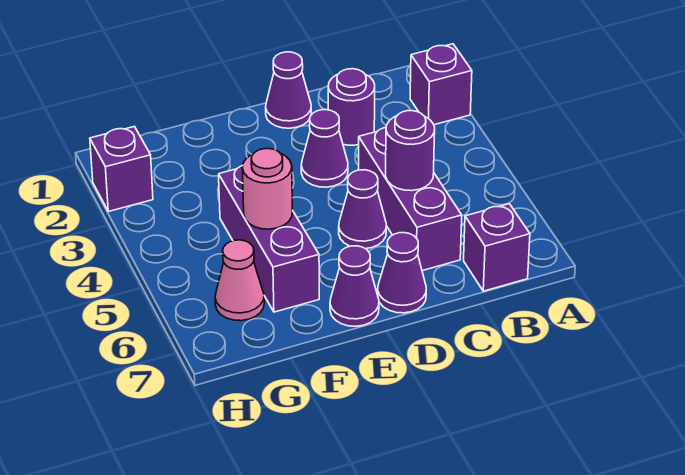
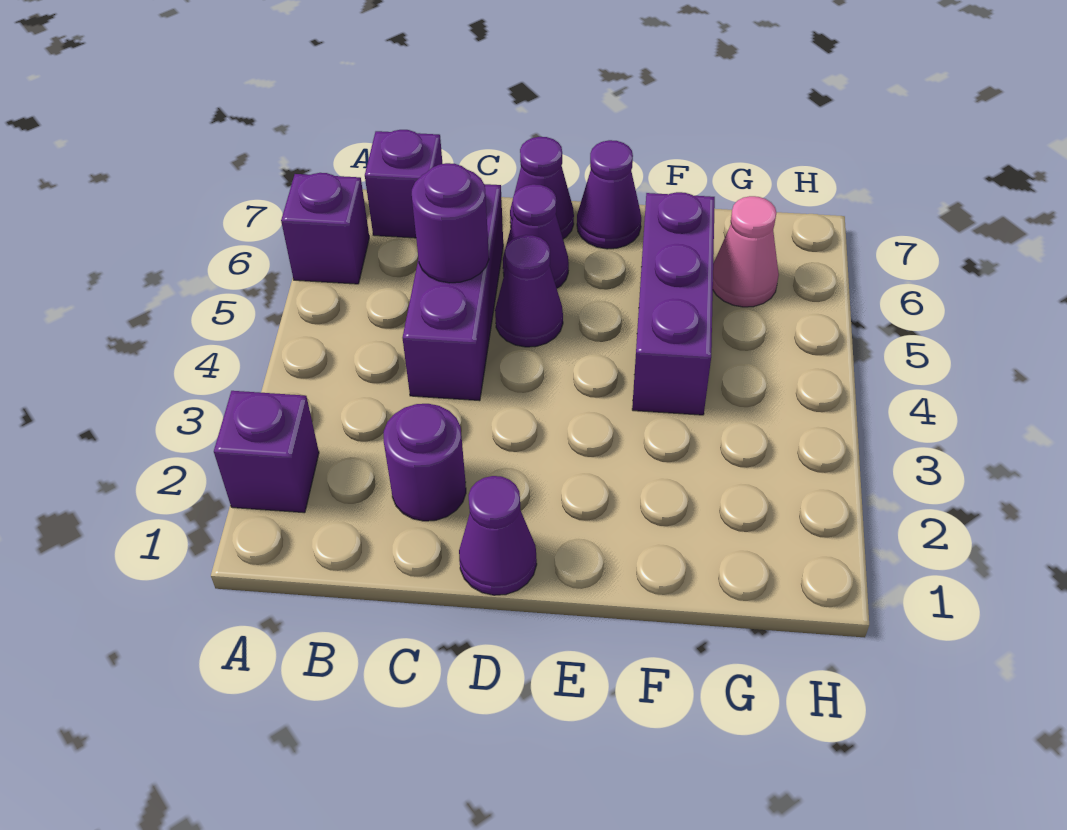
purple cone D3 level 1 -> purple cone D6 level 1
pink round brick F5 level 2 -> none
purple brick H2 level 1 -> purple brick A6 level 1

